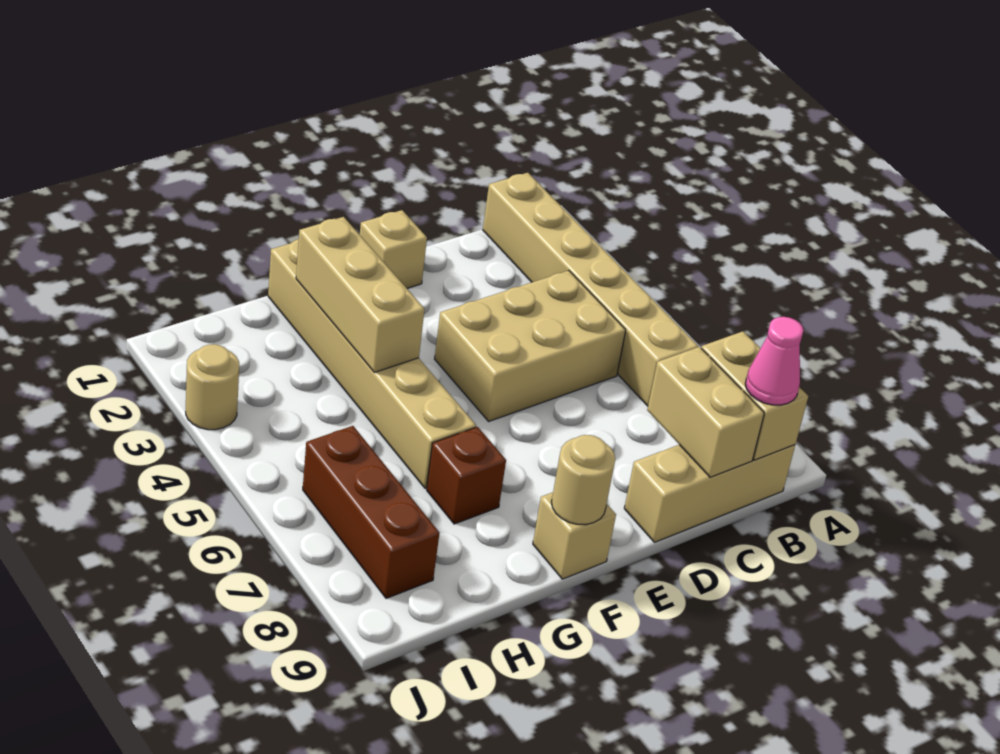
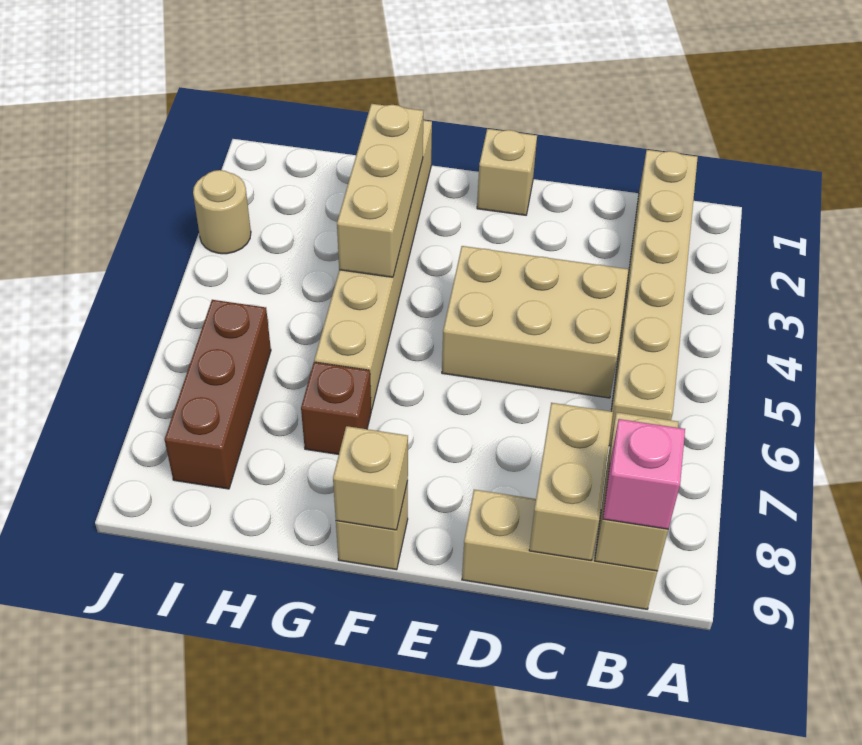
pink cone B9 level 3 -> pink brick B9 level 3
tan round brick F9 level 2 -> tan brick F9 level 2

